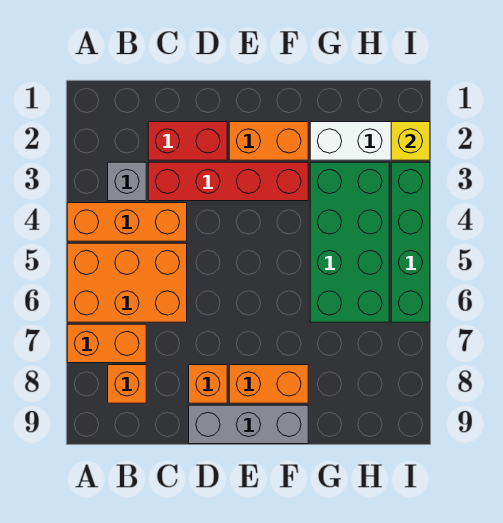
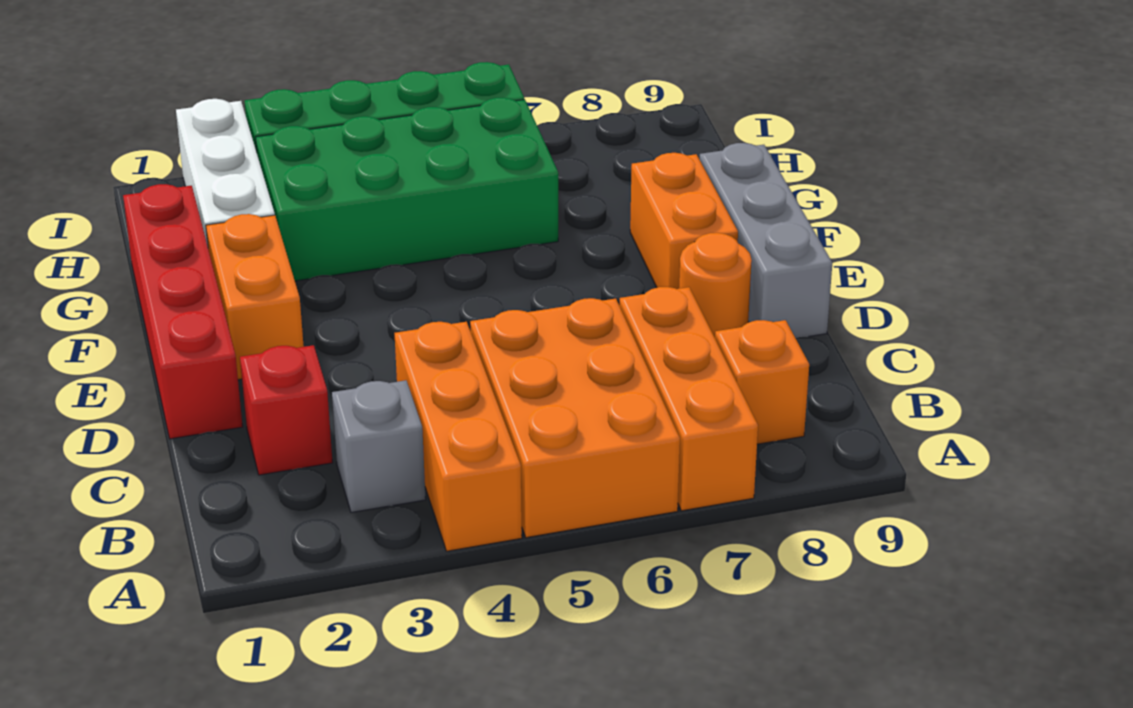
orange brick A7:B7 level 1 -> orange brick A7:C7 level 1
red brick C2:D2 level 1 -> red brick C2 level 1
red brick C3:F3 level 1 -> red brick D1:G1 level 1
orange brick D8 level 1 -> orange round brick D8 level 1
yellow brick I2 level 2 -> none

